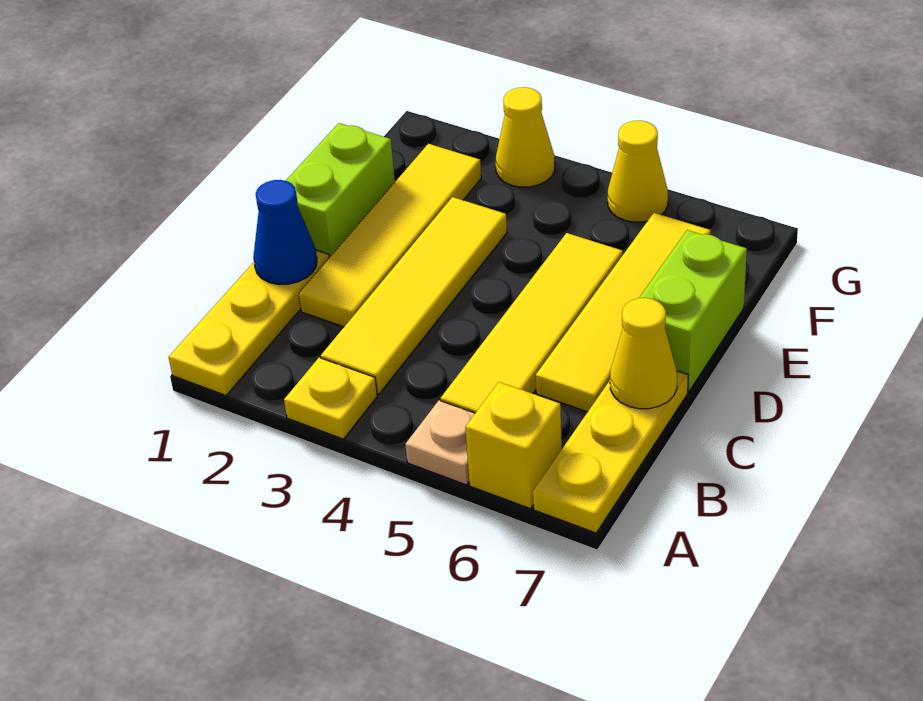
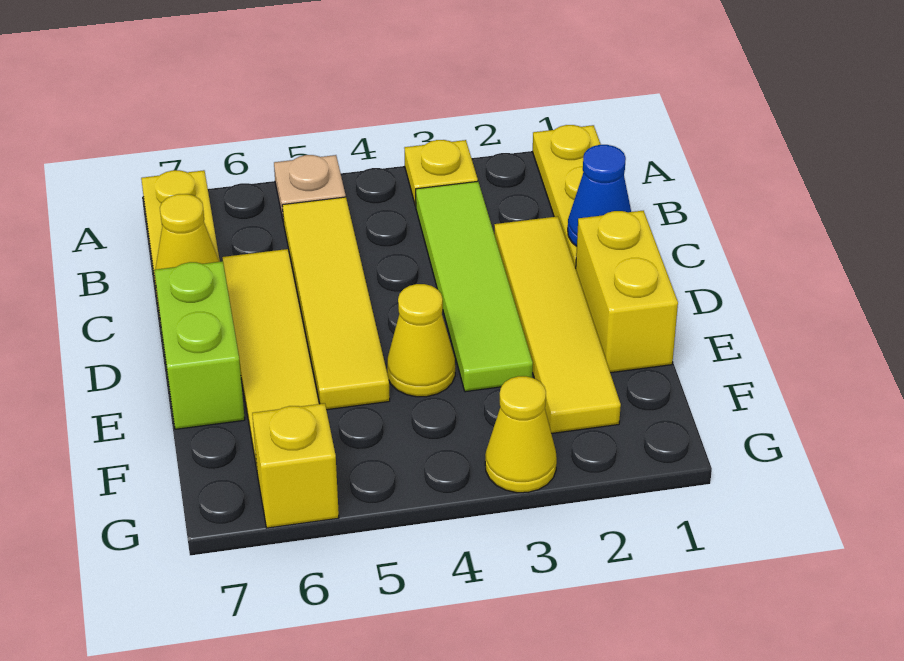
yellow brick A6 level 1 -> yellow brick G6 level 1
yellow tile B3:E3 level 1 -> lime tile B3:E3 level 1
lime brick D1:E1 level 1 -> yellow brick D1:E1 level 1
yellow cone G5 level 1 -> yellow cone E4 level 1

